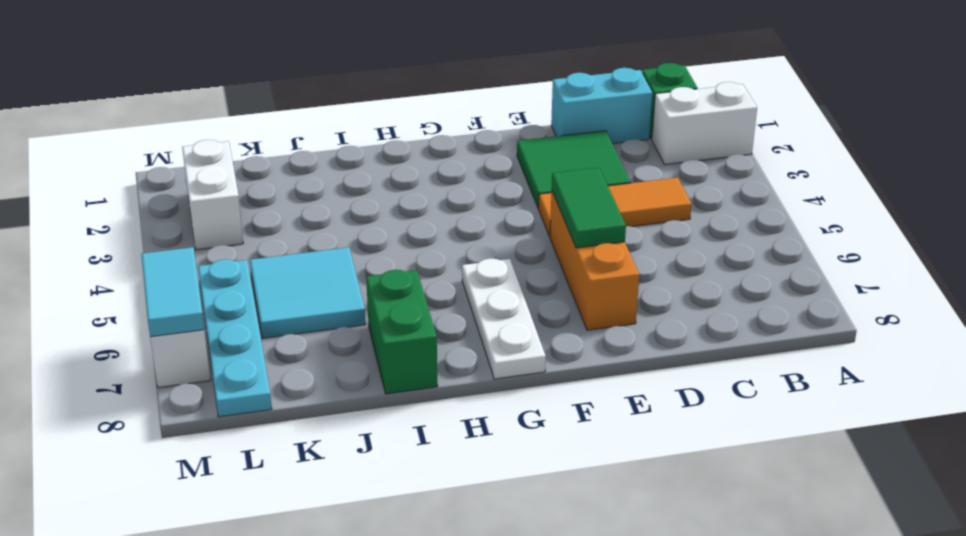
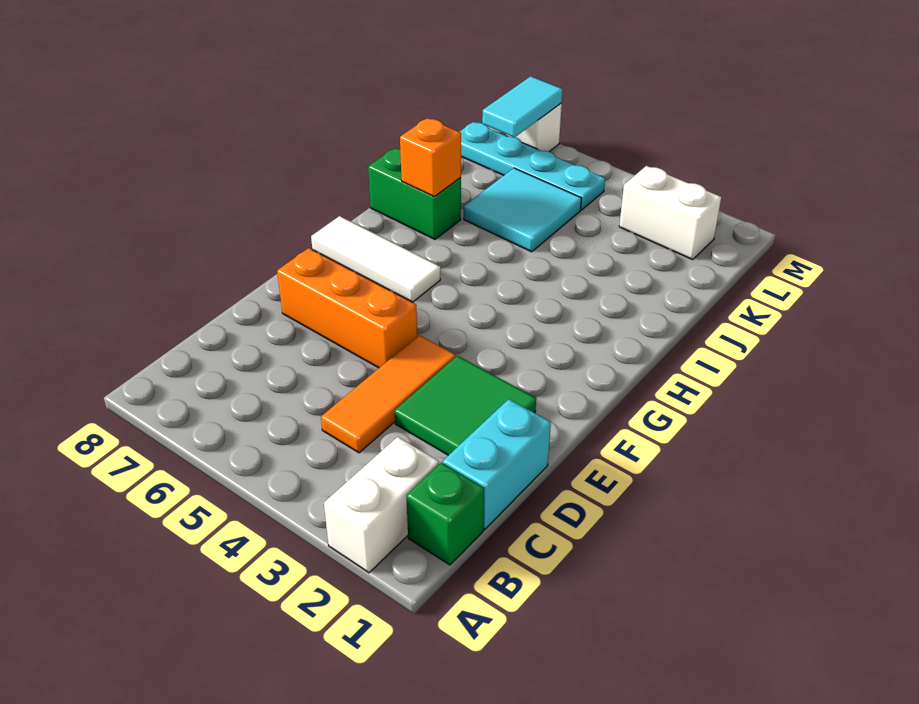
green tile E5:E6 level 2 -> none
white plate G6:G8 level 1 -> white tile G6:G8 level 1
none -> orange brick I7 level 2
cyan tile M6:M7 level 2 -> cyan tile L7:M7 level 2

